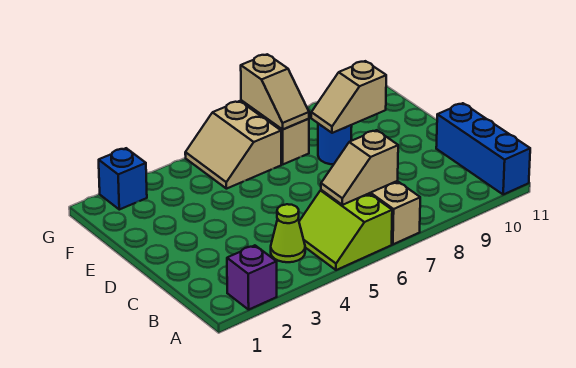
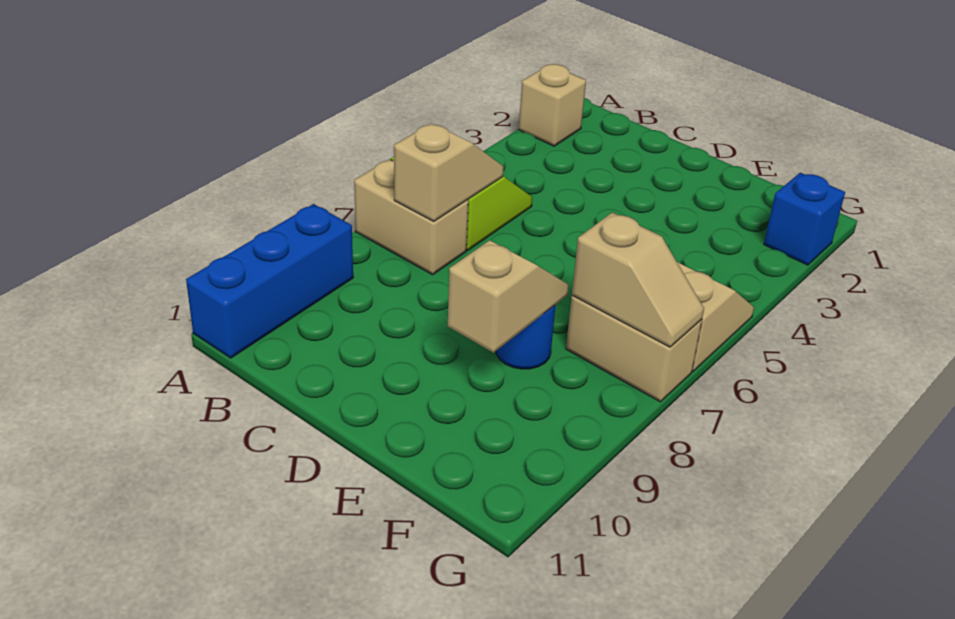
purple brick A2 level 1 -> tan brick A2 level 1
blue brick A11:C11 level 1 -> blue brick A9:A11 level 1
lime cone B4 level 1 -> none
tan slope F7:G7 level 2 top G -> tan slope F7:G7 level 2 top F

